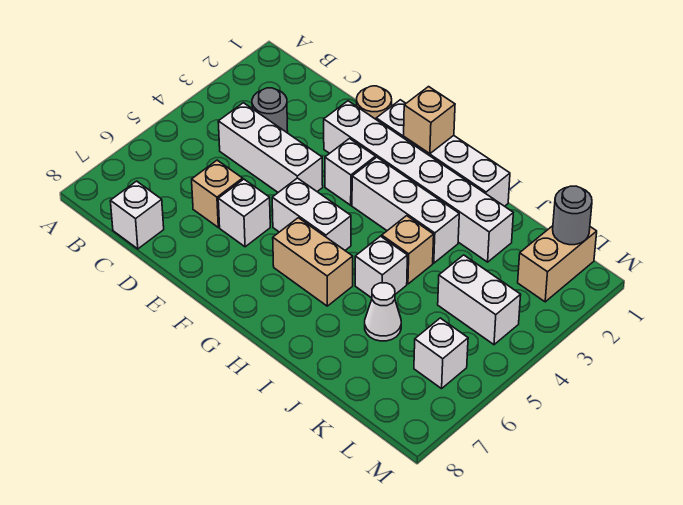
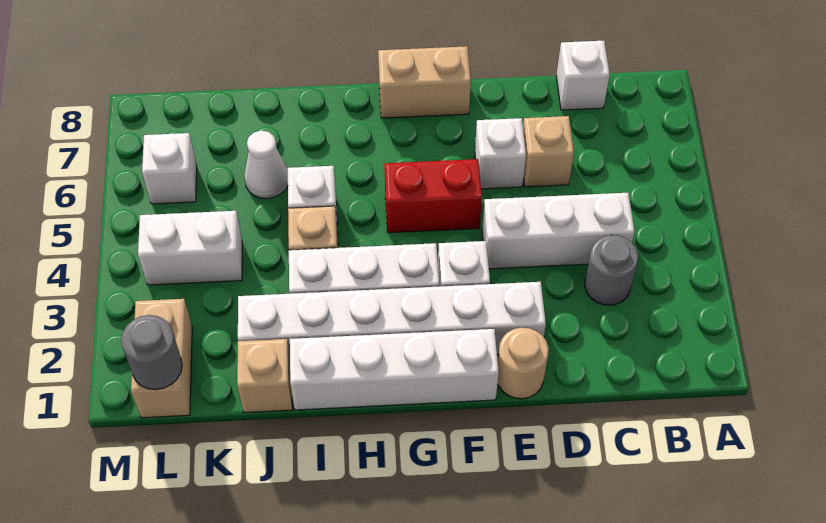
white brick F5:G5 level 1 -> red brick F5:G5 level 1
tan brick G1 level 2 -> tan brick J1 level 1
tan brick G6:H6 level 1 -> tan brick F8:G8 level 1

